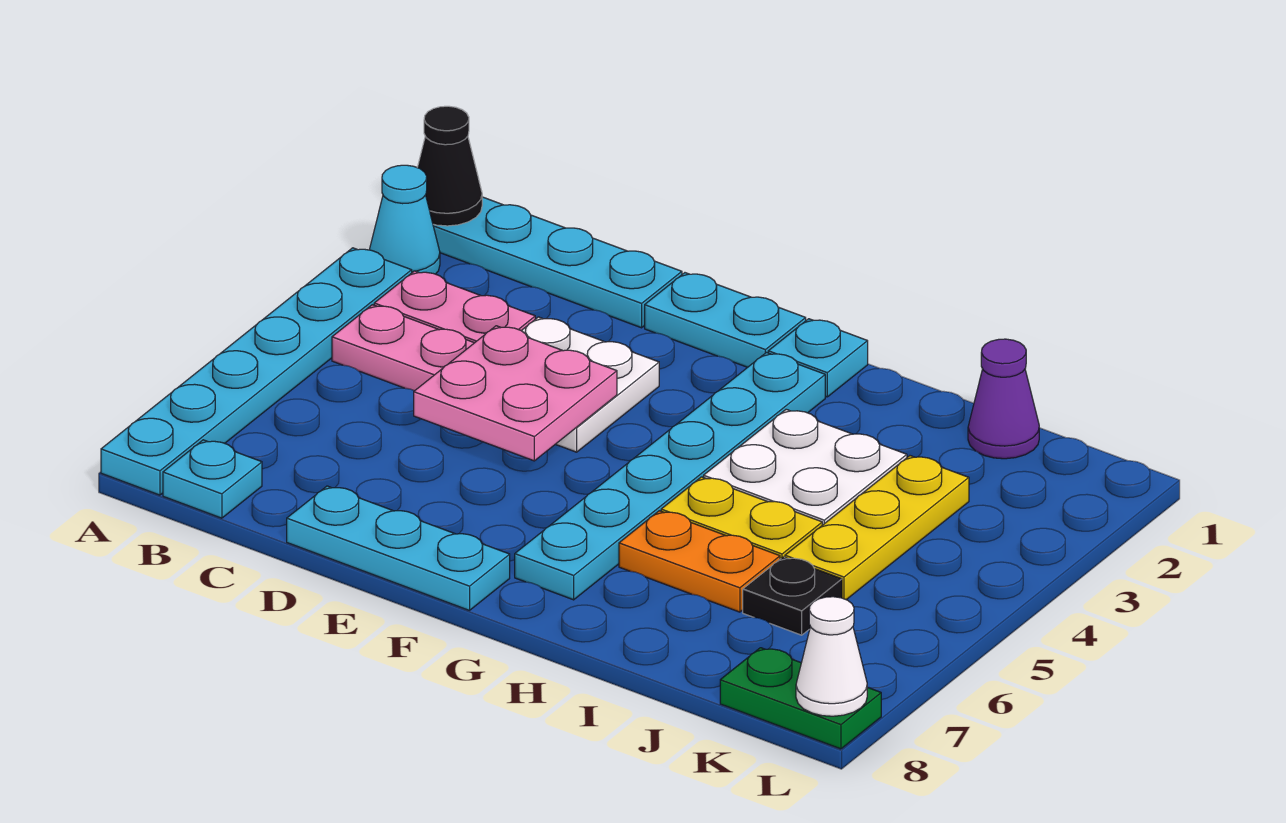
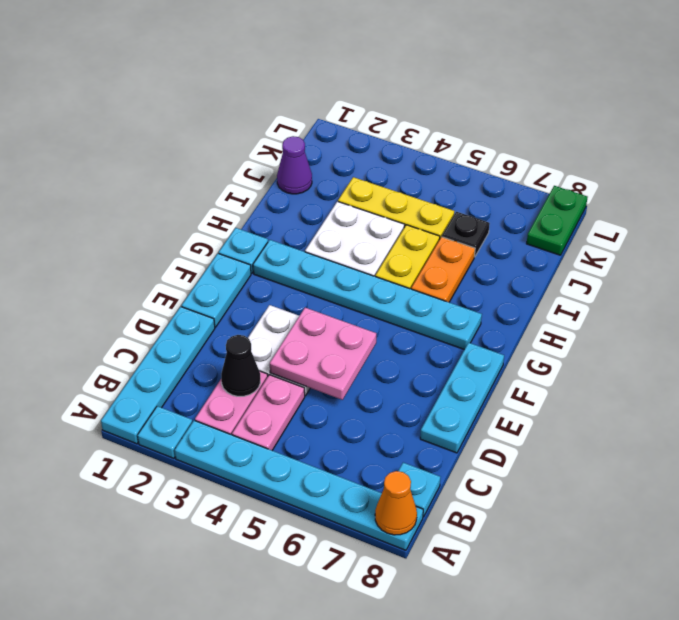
black cone A1 level 2 -> black cone C3 level 2
cyan cone A2 level 1 -> cyan plate A2 level 1
none -> orange cone A8 level 2
white cone L8 level 2 -> none

